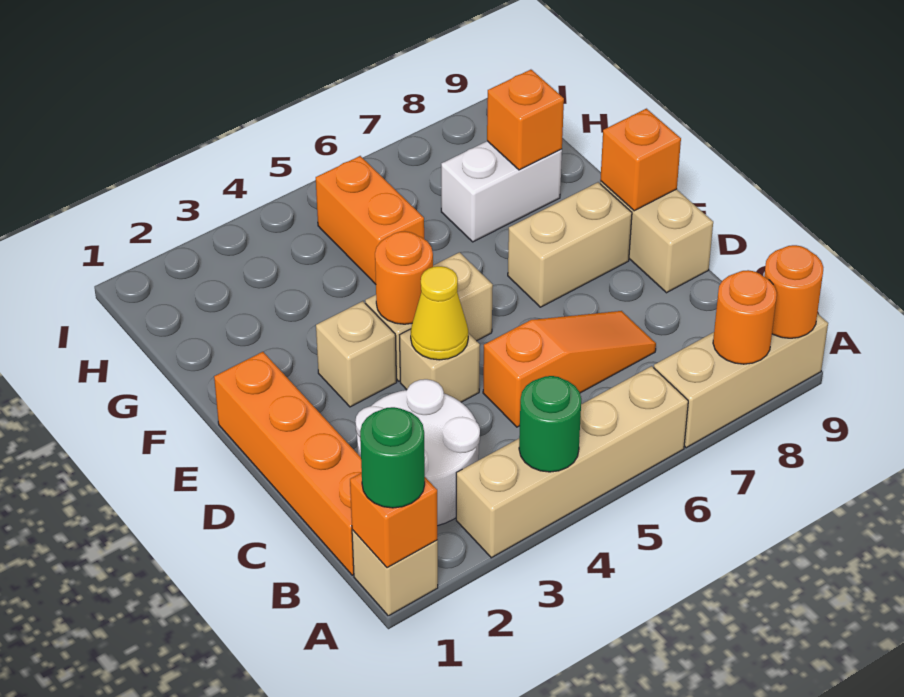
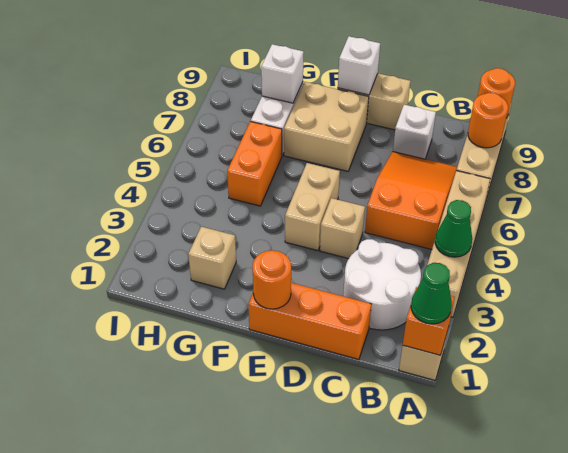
green round brick A1 level 3 -> green cone A1 level 3
green round brick A4 level 2 -> green cone A4 level 2
orange brick B1:E1 level 1 -> orange brick C1:E1 level 1
orange slope C5:C7 level 1 top 5 -> orange slope B5:C7 level 1 top 5
none -> white brick C8 level 1
yellow cone D4 level 2 -> none
tan brick E3 level 1 -> tan brick G2 level 1
orange round brick E4 level 2 -> orange round brick E1 level 2
tan brick E7:E8 level 1 -> tan brick E7:F8 level 1
orange brick E9 level 2 -> white brick E9 level 2
orange brick G5:H5 level 1 -> orange brick G5:G6 level 1
orange brick G8 level 2 -> white brick G8 level 2

